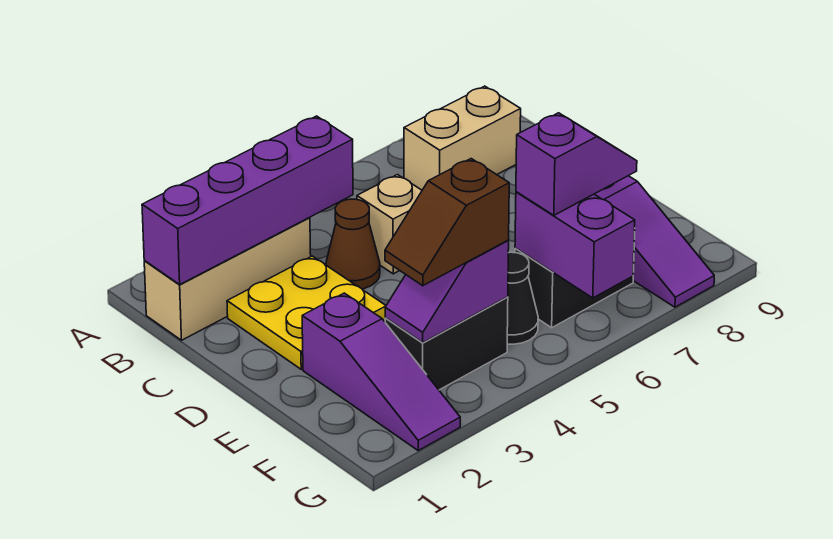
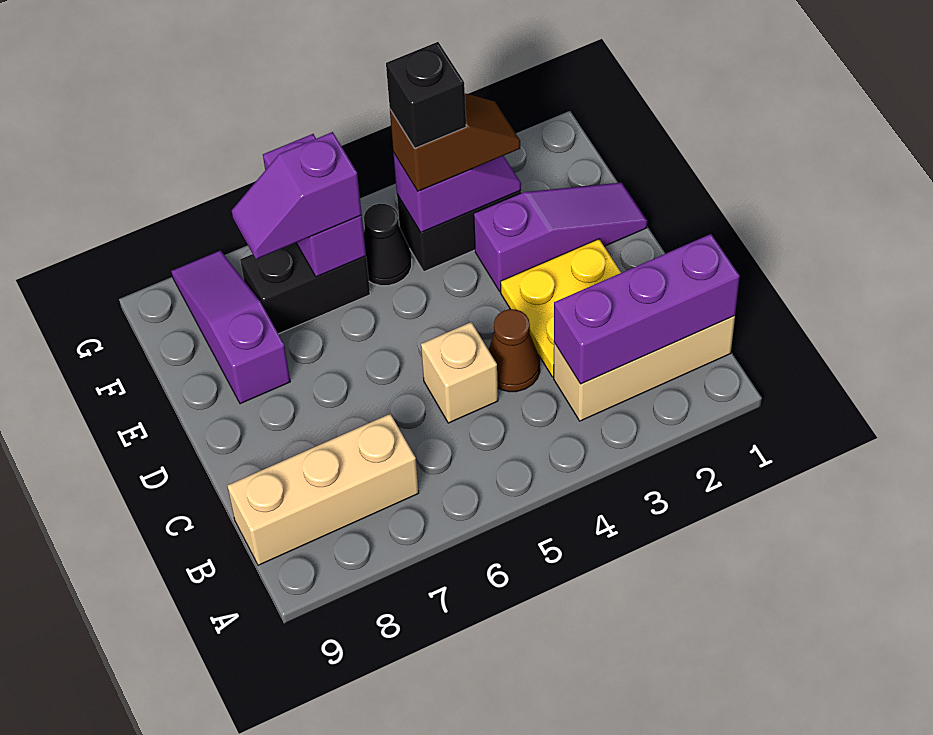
purple brick B1:B4 level 2 -> purple brick B1:B3 level 2
tan brick B7:B8 level 1 -> tan brick B7:B9 level 1
purple slope E2:G2 level 1 top E -> purple slope E1:E3 level 1 top 3
none -> black brick F4 level 4

